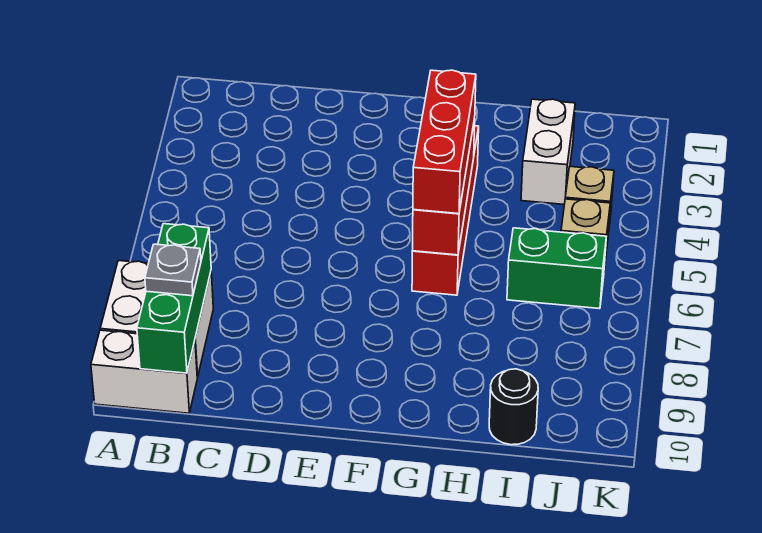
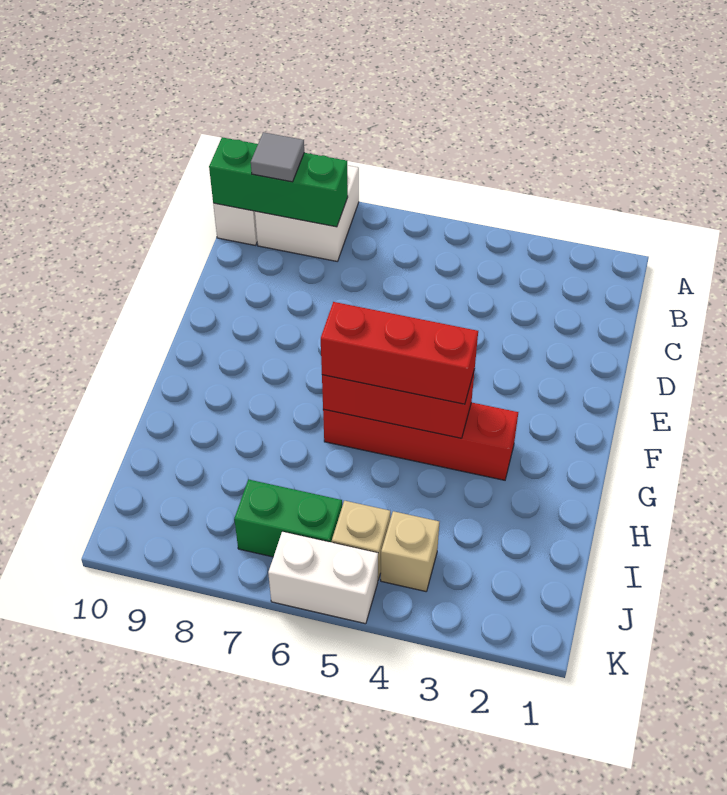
grey plate B9 level 3 -> grey tile B9 level 3
white brick I2:I3 level 1 -> white brick K5:K6 level 1
green brick I6:J6 level 1 -> green brick J6:J7 level 1
black round brick I10 level 1 -> none

